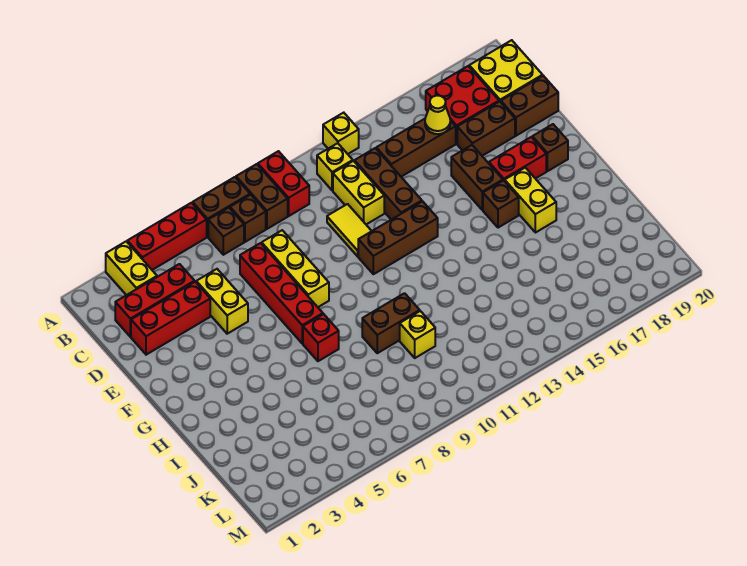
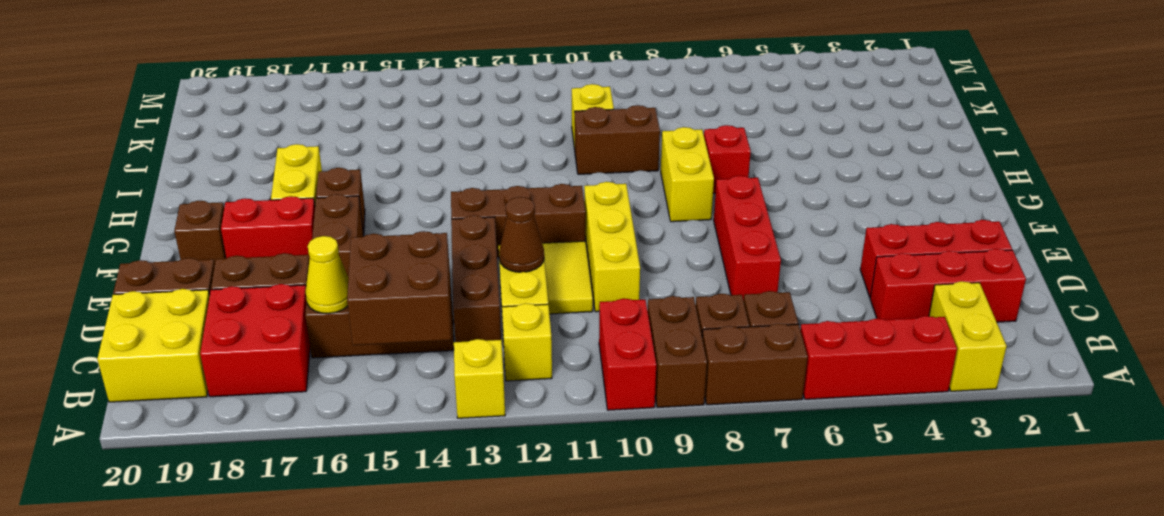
none -> brown brick B14:C15 level 2
yellow brick D5:E5 level 1 -> yellow brick G8:H8 level 1
red brick D7:G7 level 1 -> red brick D7:F7 level 1
yellow brick D8:F8 level 1 -> yellow brick D10:F10 level 1
none -> brown cone D12 level 2

